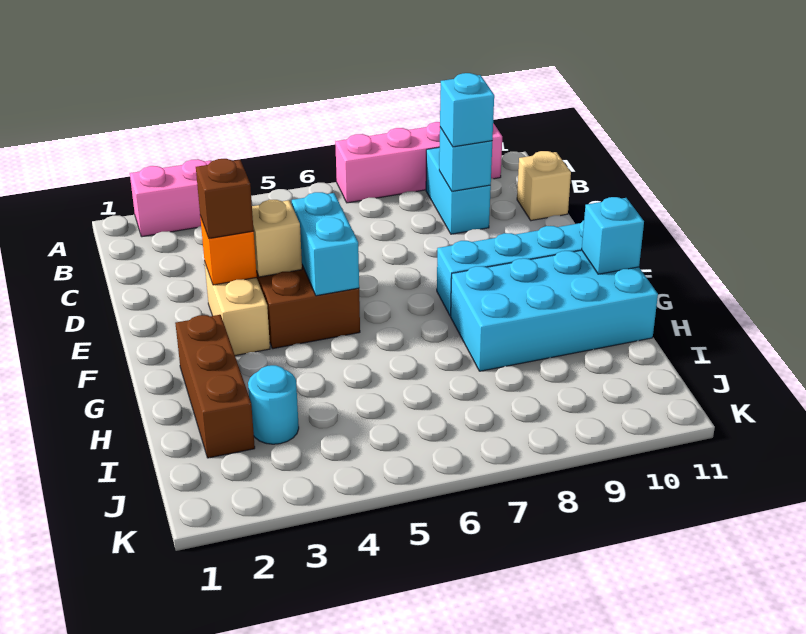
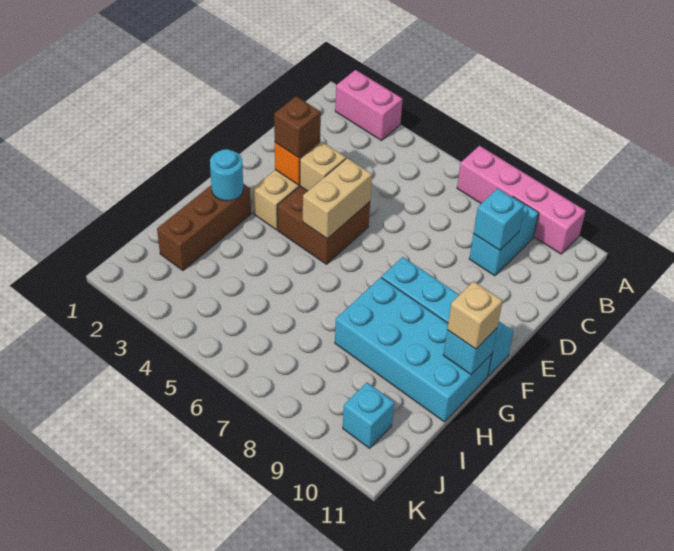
cyan brick C9 level 3 -> cyan brick J10 level 1
tan brick C11 level 1 -> tan brick G11 level 3
cyan brick E5:F5 level 2 -> tan brick E5:F5 level 2
cyan round brick I3 level 1 -> cyan round brick G2 level 2

